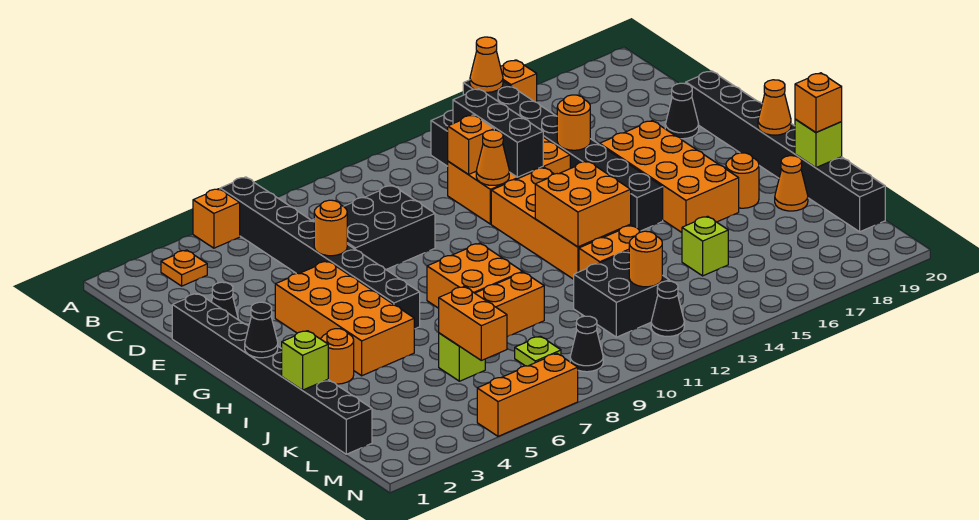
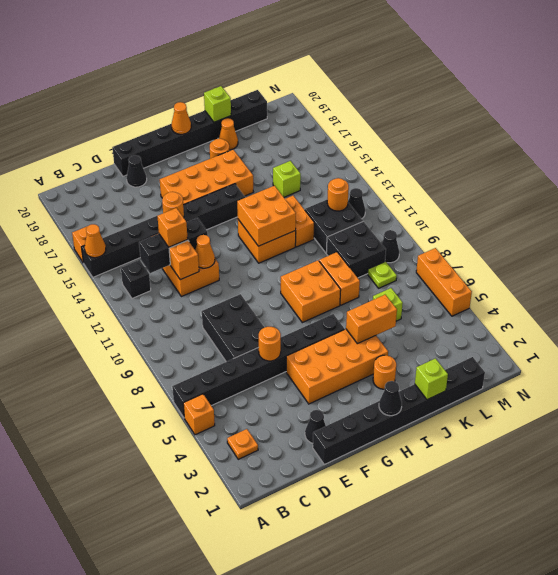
orange brick F12:I13 level 1 -> orange brick H12:I13 level 1
orange brick J20 level 3 -> orange brick D13 level 3
orange brick K6:L6 level 2 -> orange brick I5:J5 level 2
none -> black brick K9:L10 level 1

